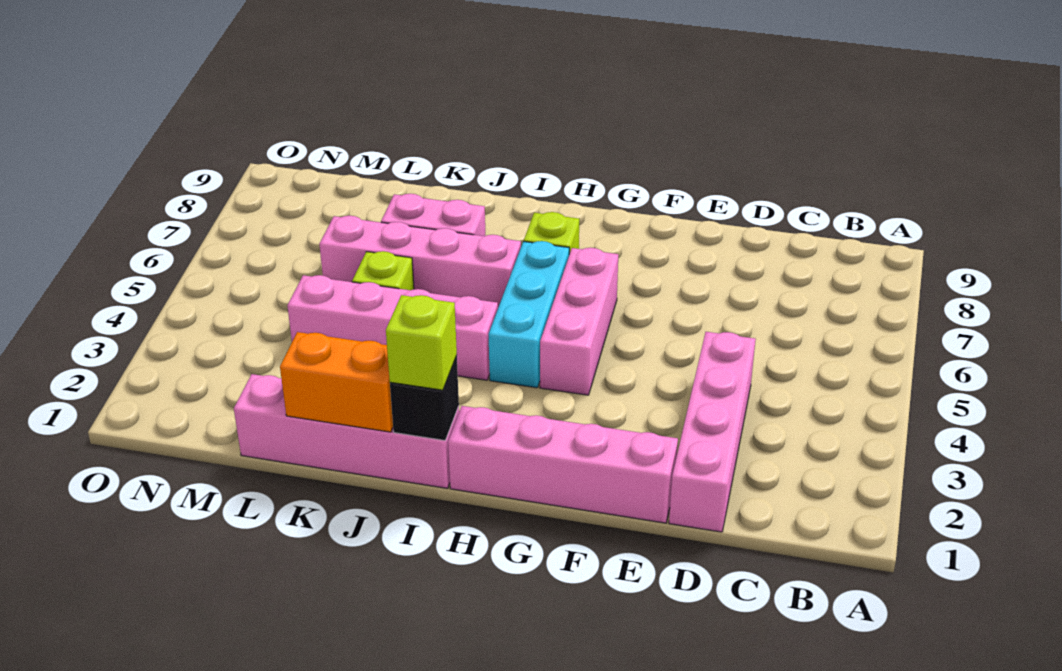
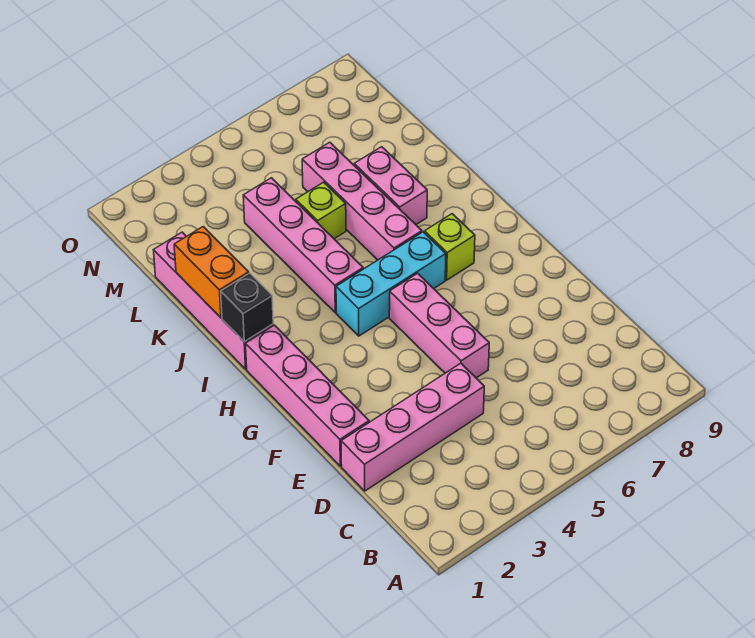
pink brick G4:G6 level 1 -> pink brick E5:G5 level 1
lime brick I1 level 3 -> none

